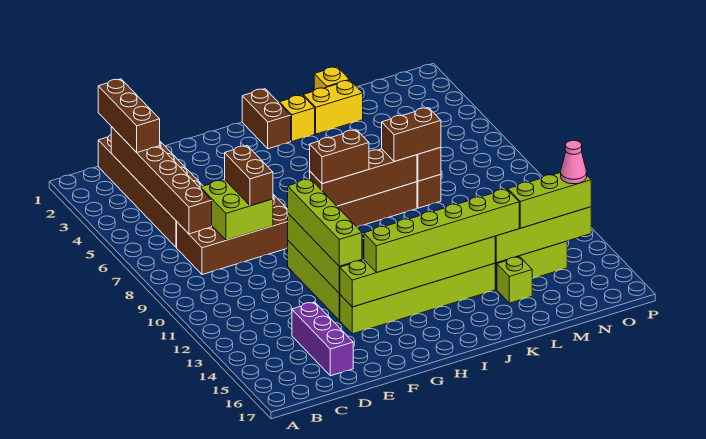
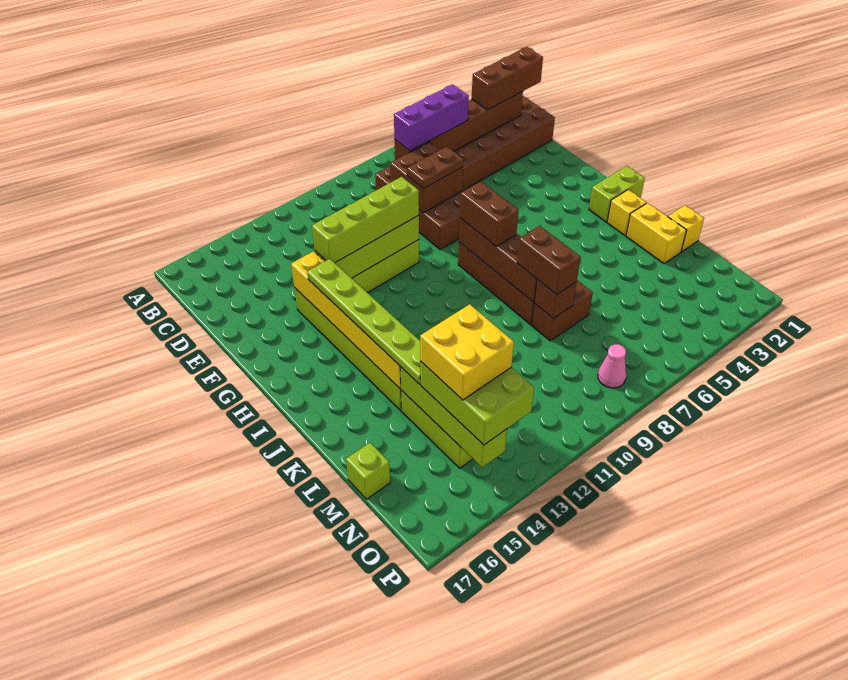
lime brick D7:E8 level 2 -> brown brick D7:E8 level 2
purple brick D14:D16 level 1 -> purple brick C5:C7 level 3
brown brick E7:E8 level 3 -> brown plate E7:E8 level 3
lime brick F14:K14 level 2 -> yellow brick F14:K14 level 2
lime brick G14:L14 level 3 -> lime plate G14:L14 level 3
brown brick I1:I2 level 1 -> lime brick I1:I2 level 1
lime brick L15 level 1 -> lime brick M17 level 1
none -> yellow brick M13:N14 level 4
lime brick M14:O14 level 3 -> lime brick M13:O14 level 3
pink cone O14 level 4 -> pink cone O8 level 1

